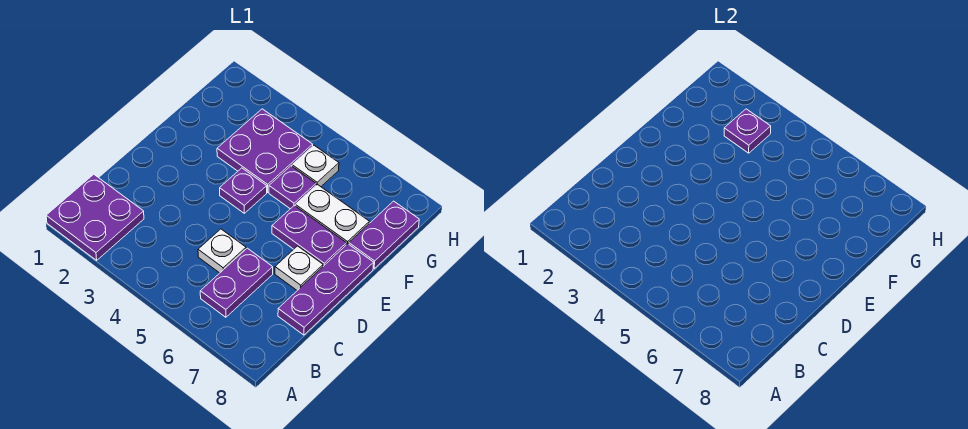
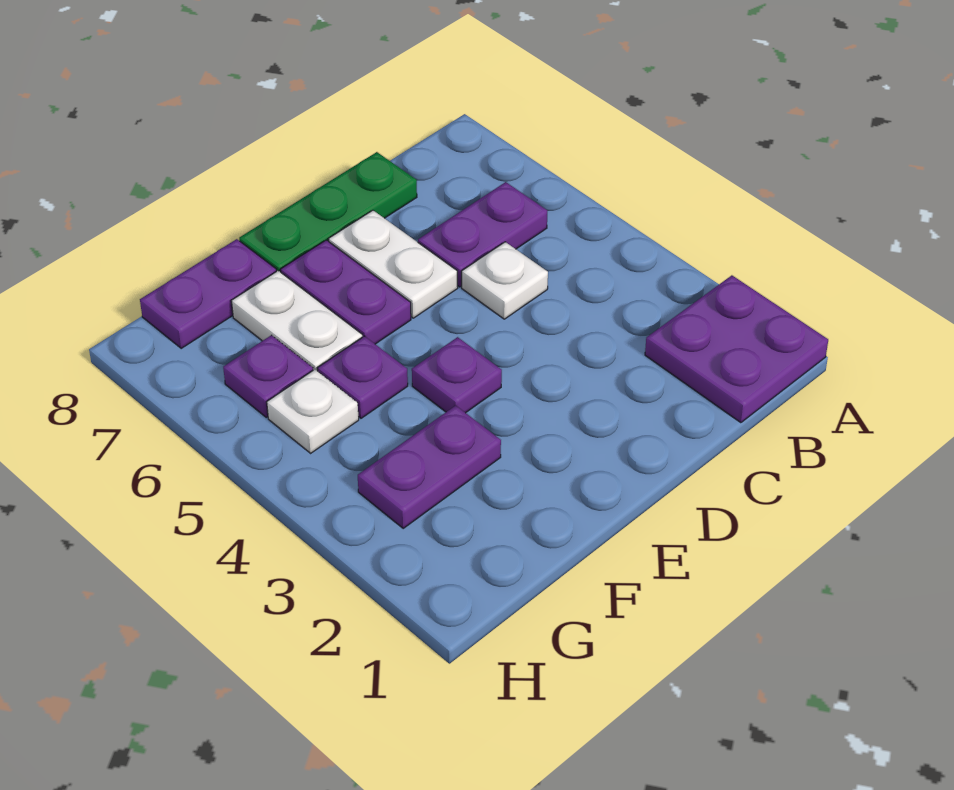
purple plate C8:E8 level 1 -> green plate C8:E8 level 1
white plate D7 level 1 -> white plate D6:D7 level 1
purple plate F3:G4 level 1 -> purple plate F3:G3 level 1
purple plate G3 level 2 -> purple plate G6 level 1

